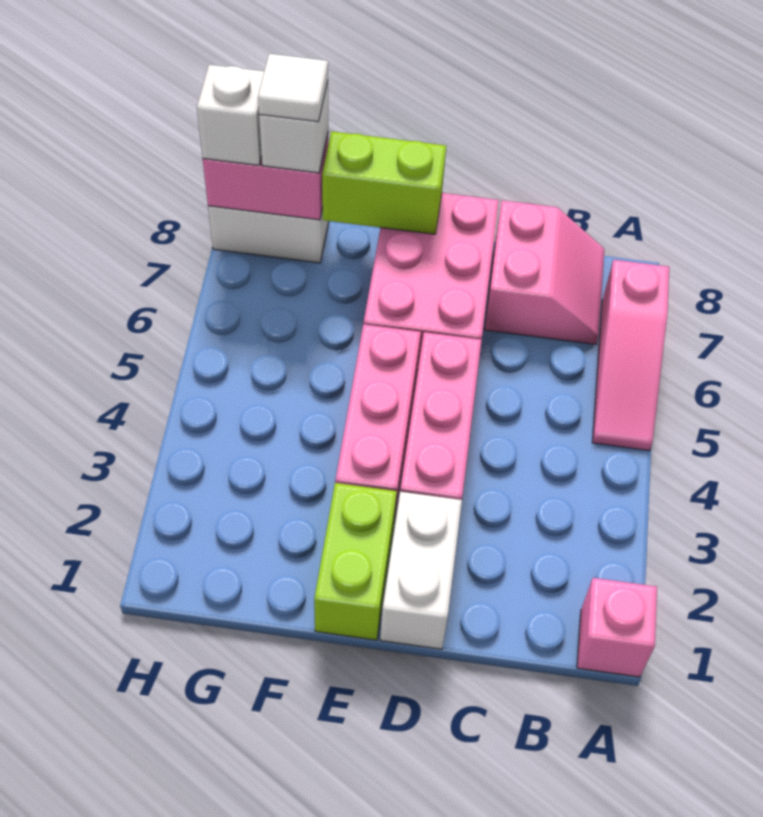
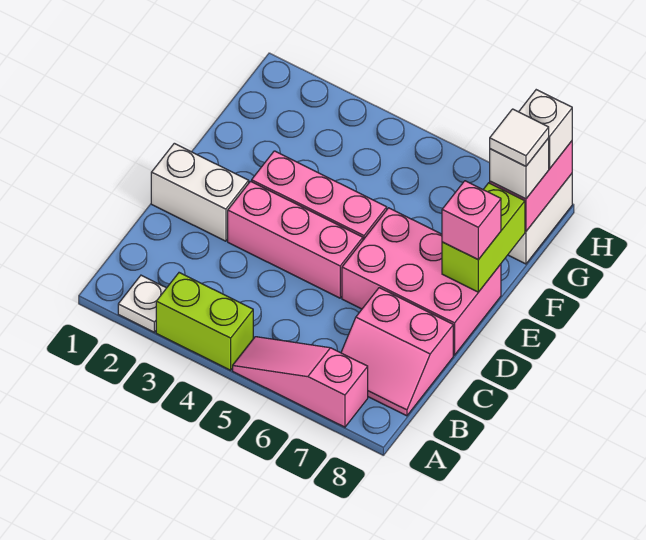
pink brick A1 level 1 -> pink brick E8 level 3
none -> white plate A2 level 1
lime brick E1:E2 level 1 -> lime brick A3:A4 level 1

